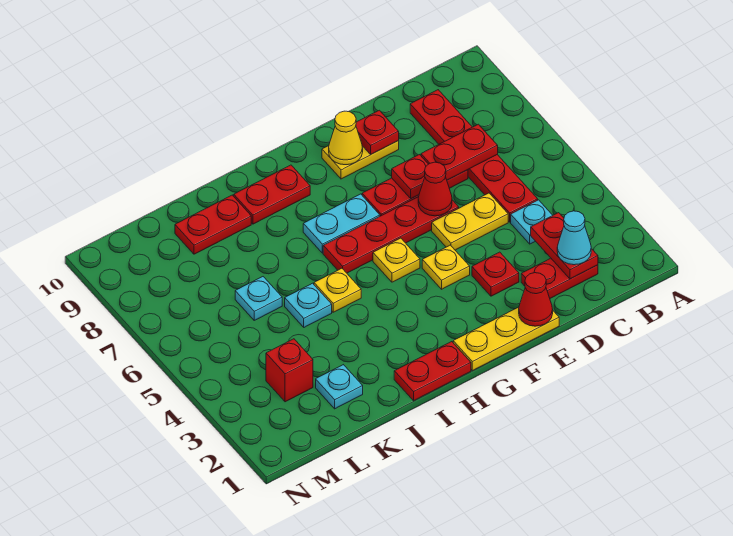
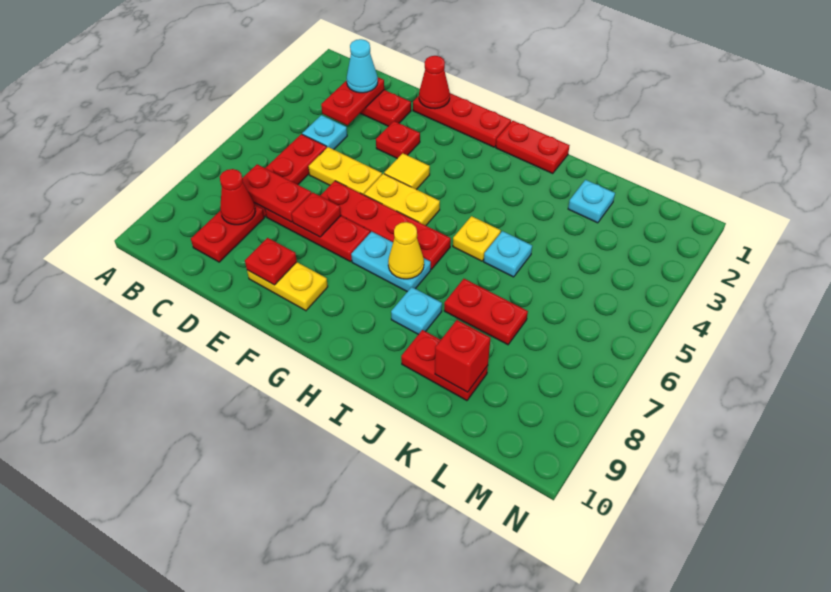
yellow plate E1:G1 level 1 -> red plate E1:G1 level 1
red cone E6 level 2 -> red cone C8 level 2
yellow plate F4 level 1 -> yellow tile F4 level 1
yellow cone F9 level 2 -> yellow cone H7 level 2
yellow plate G5 level 1 -> yellow plate F5:G5 level 1
red plate H9:I9 level 1 -> red plate J7:K7 level 1
cyan plate K6 level 1 -> cyan plate I8 level 1
red brick L3 level 1 -> red brick K9 level 2

